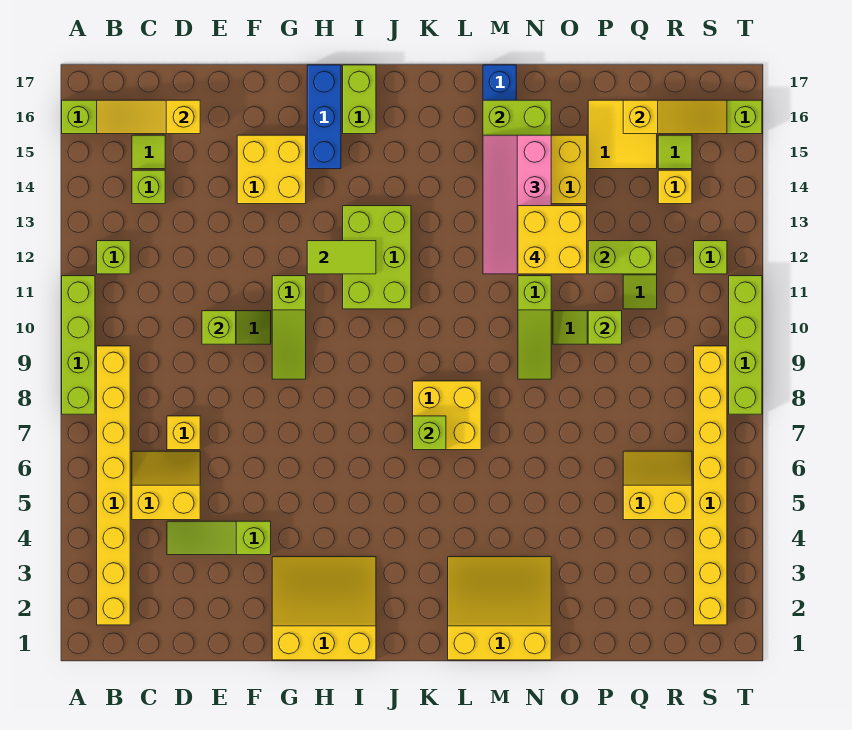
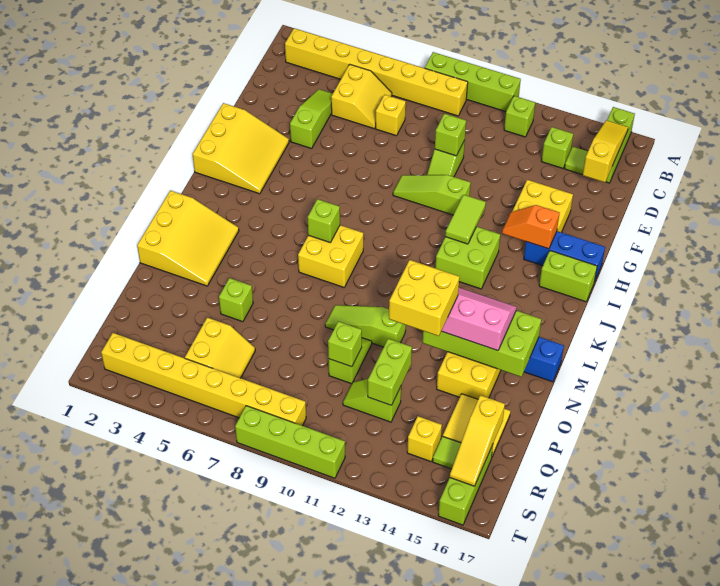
none -> orange slope H14:H15 level 2 top 15
lime brick I11:J13 level 1 -> lime brick I12:J13 level 1
lime brick S12 level 1 -> lime brick O5 level 1

